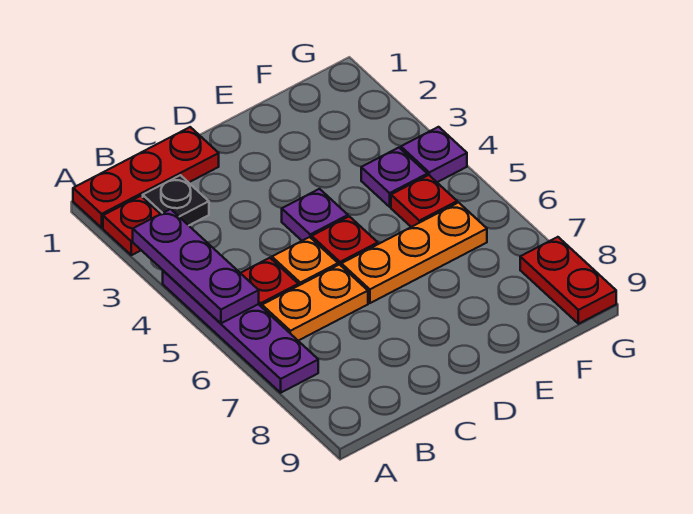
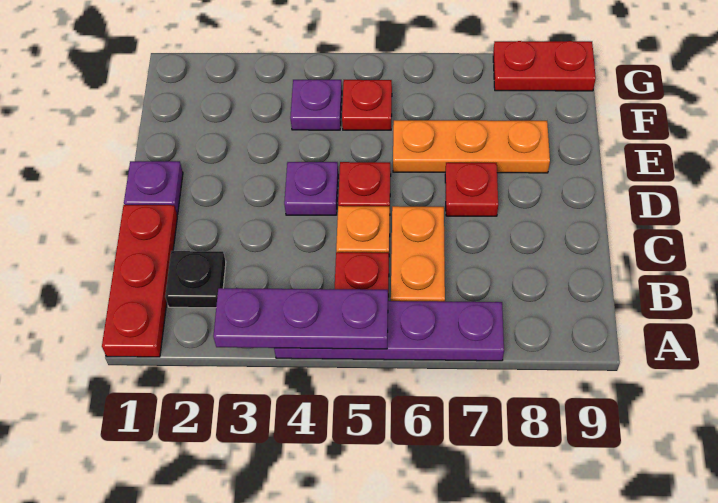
red plate A2 level 1 -> red plate D7 level 1
orange plate D6:F6 level 1 -> orange plate E6:E8 level 1
purple plate G4 level 1 -> purple plate D1 level 1

